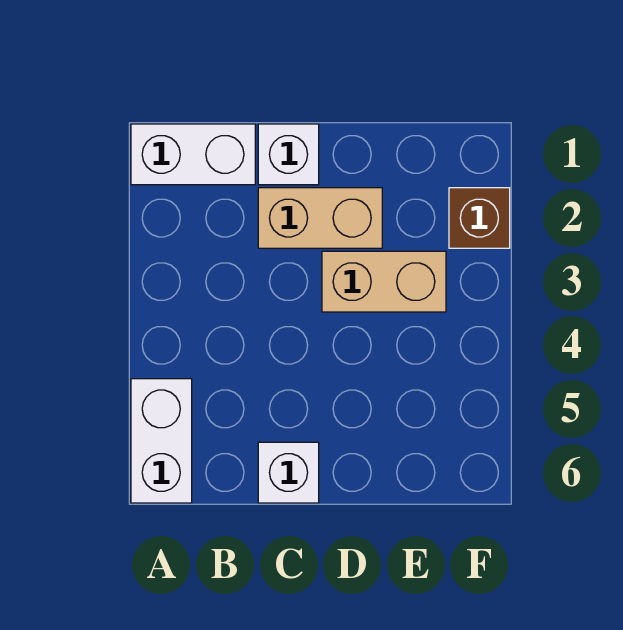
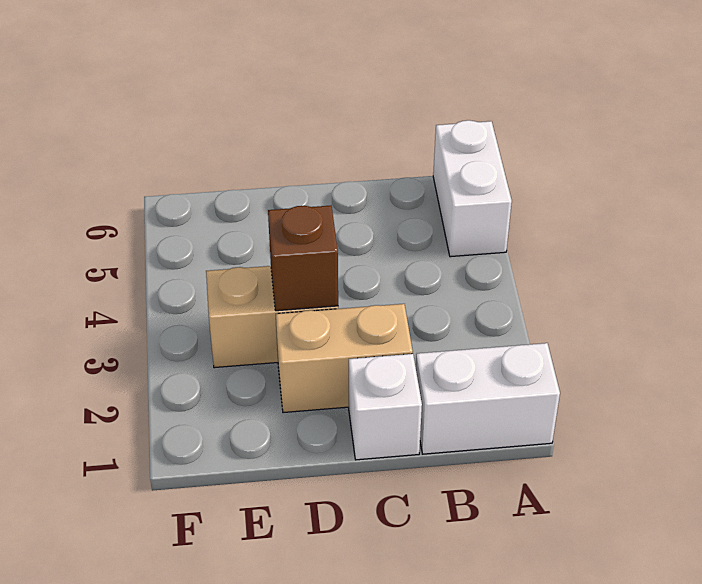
white brick C6 level 1 -> none
brown brick F2 level 1 -> brown brick D3 level 2

